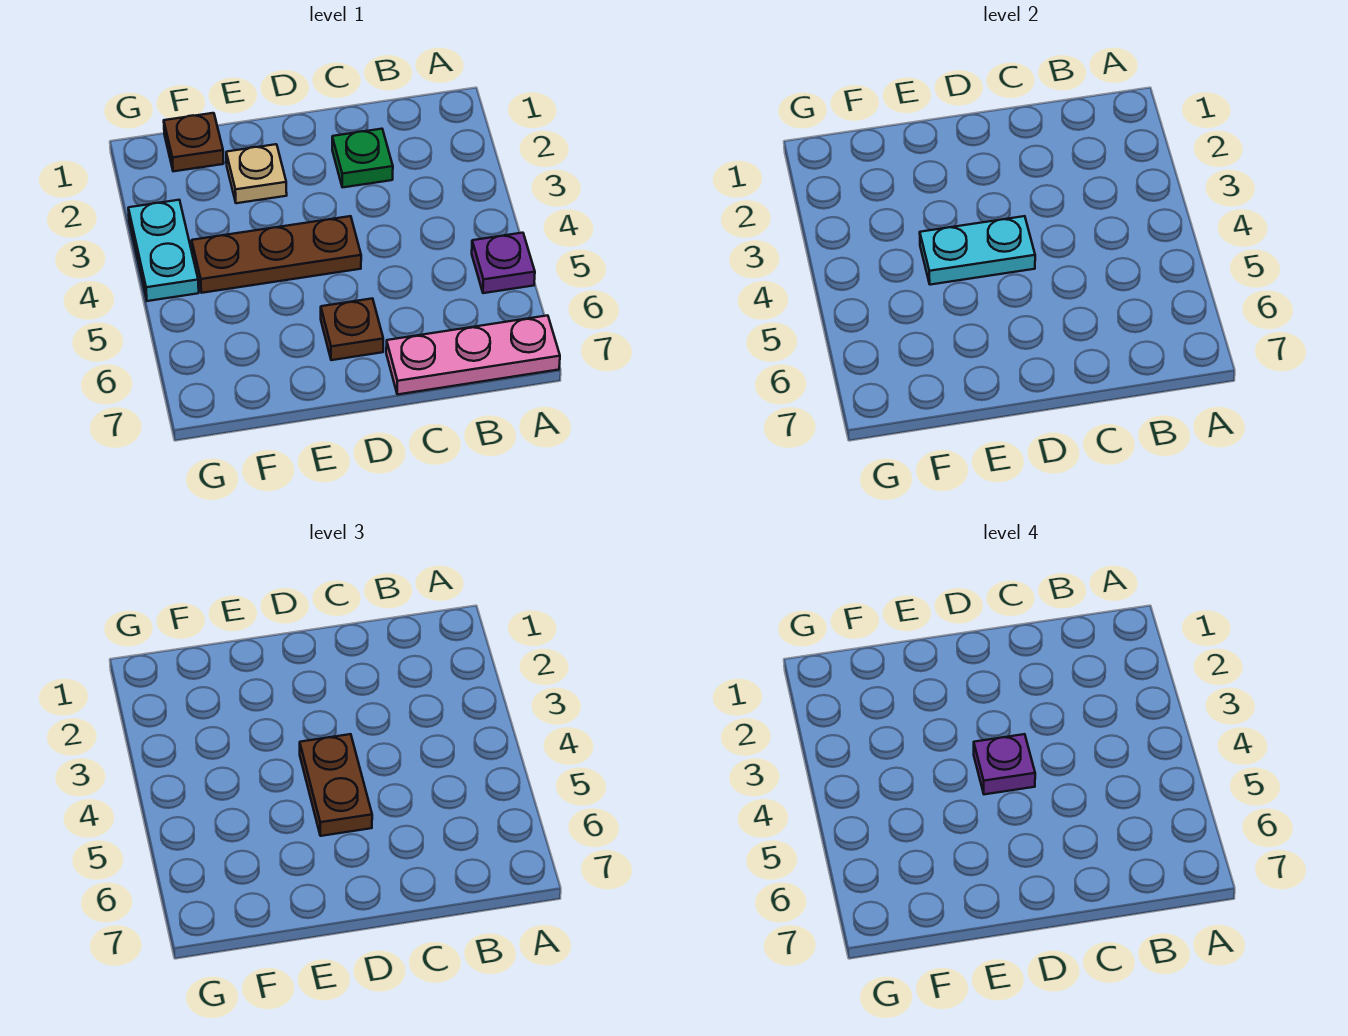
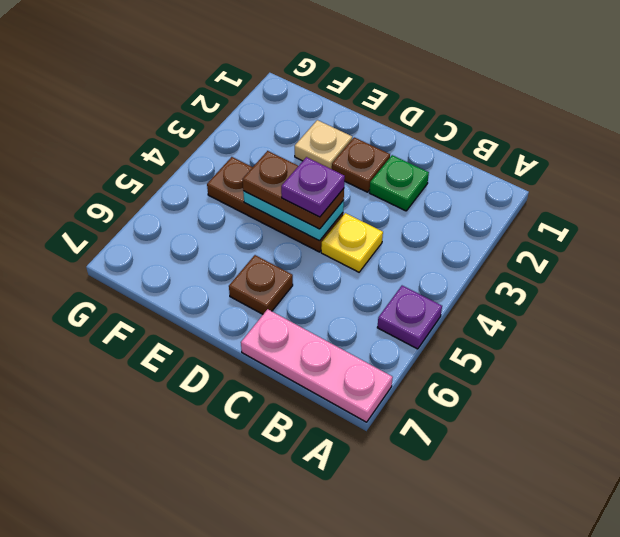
none -> yellow plate C4 level 1
brown plate D4:D5 level 3 -> brown plate D4:E4 level 3
brown plate F1 level 1 -> brown plate D2 level 1
cyan plate G3:G4 level 1 -> none

